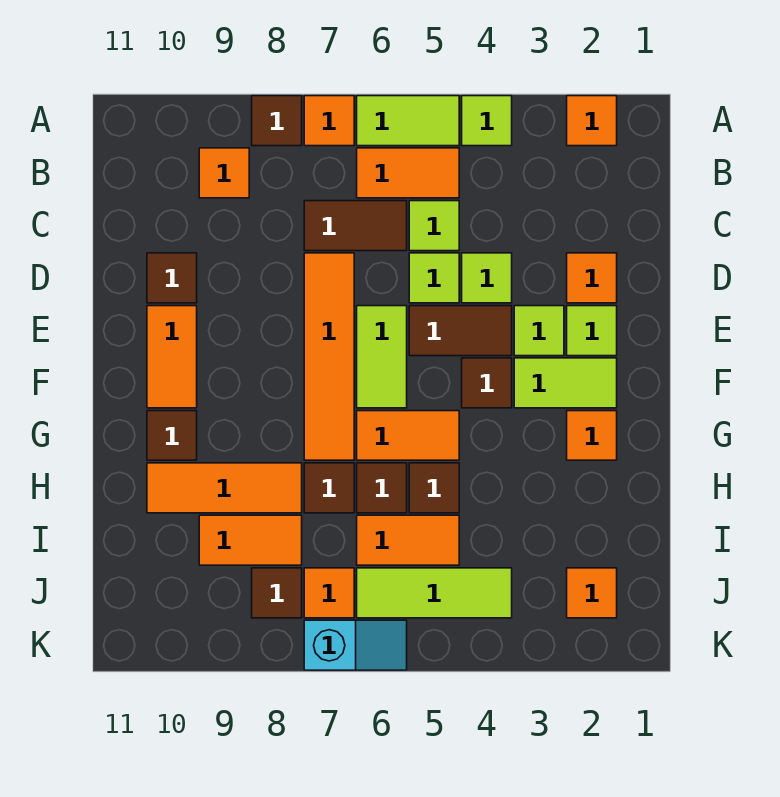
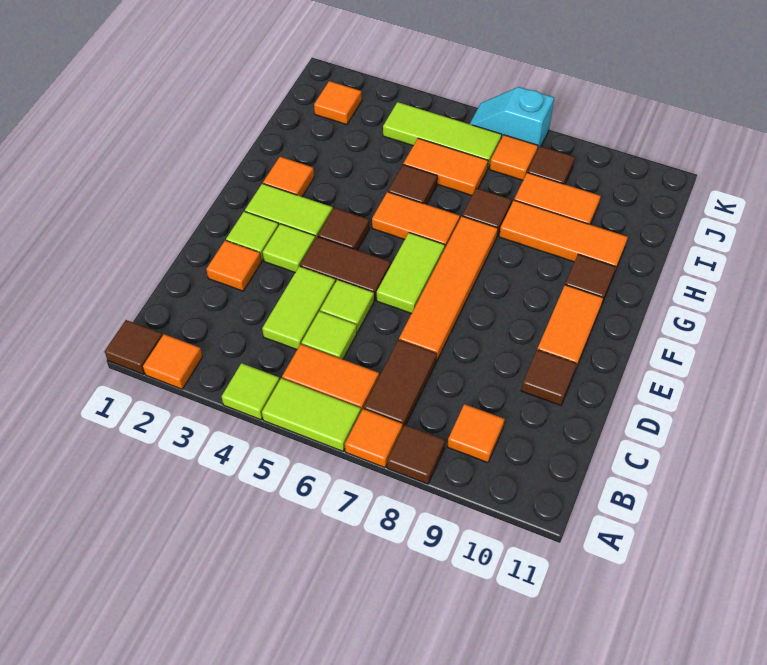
brown tile C6:C7 level 1 -> brown tile B7:C7 level 1
lime tile D4 level 1 -> lime tile C4:D4 level 1
brown tile H6 level 1 -> brown tile A1 level 1

